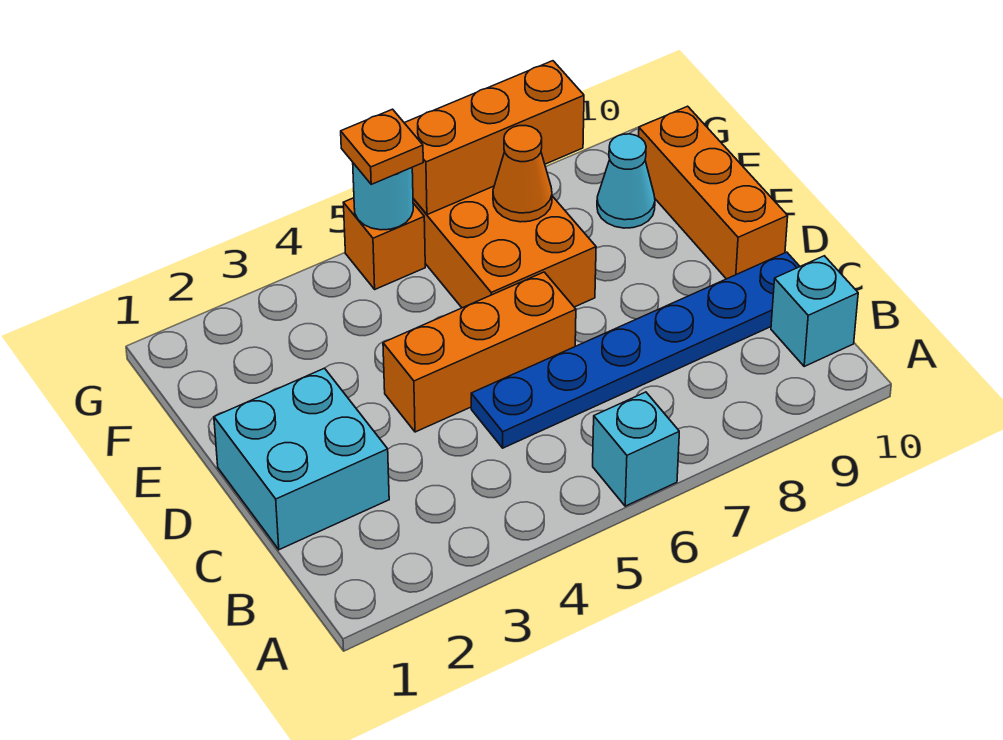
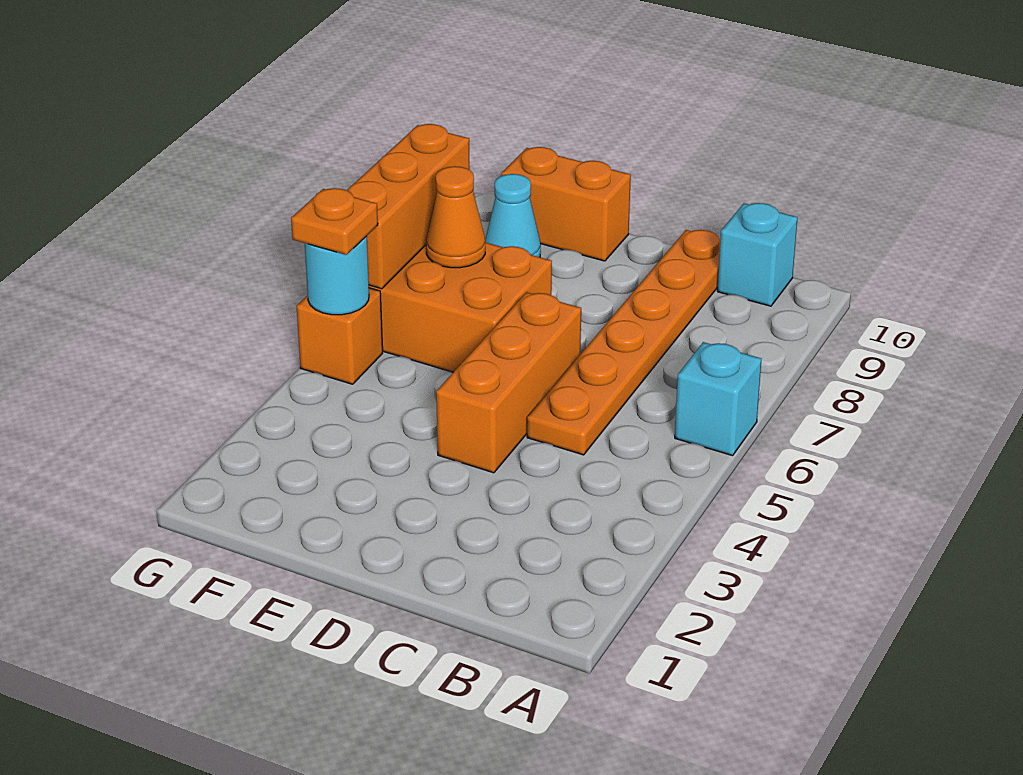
cyan brick C1:D2 level 1 -> none
blue plate C5:C10 level 1 -> orange plate C5:C10 level 1
orange brick D10:F10 level 1 -> orange brick E10:F10 level 1

